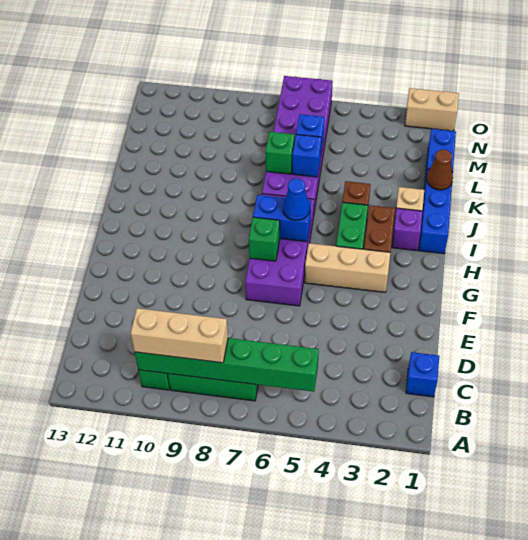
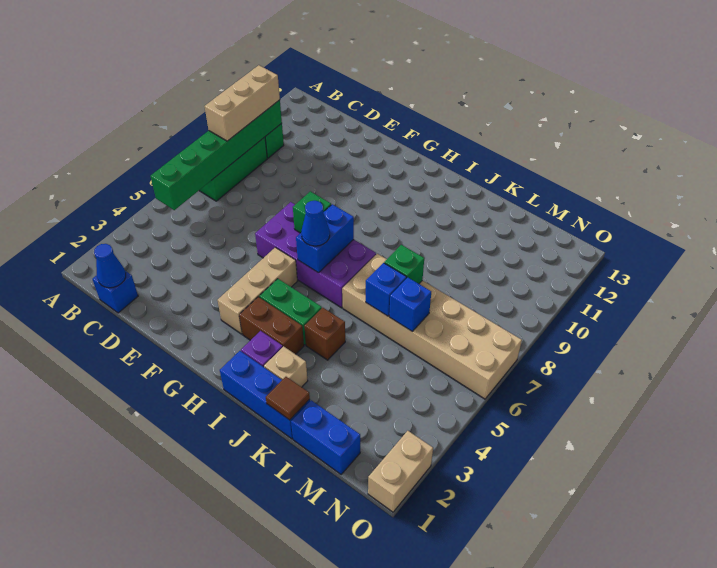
none -> blue cone C1 level 2
purple brick J6:O7 level 1 -> tan brick J6:O7 level 1
brown cone K1 level 2 -> brown tile K1 level 2

